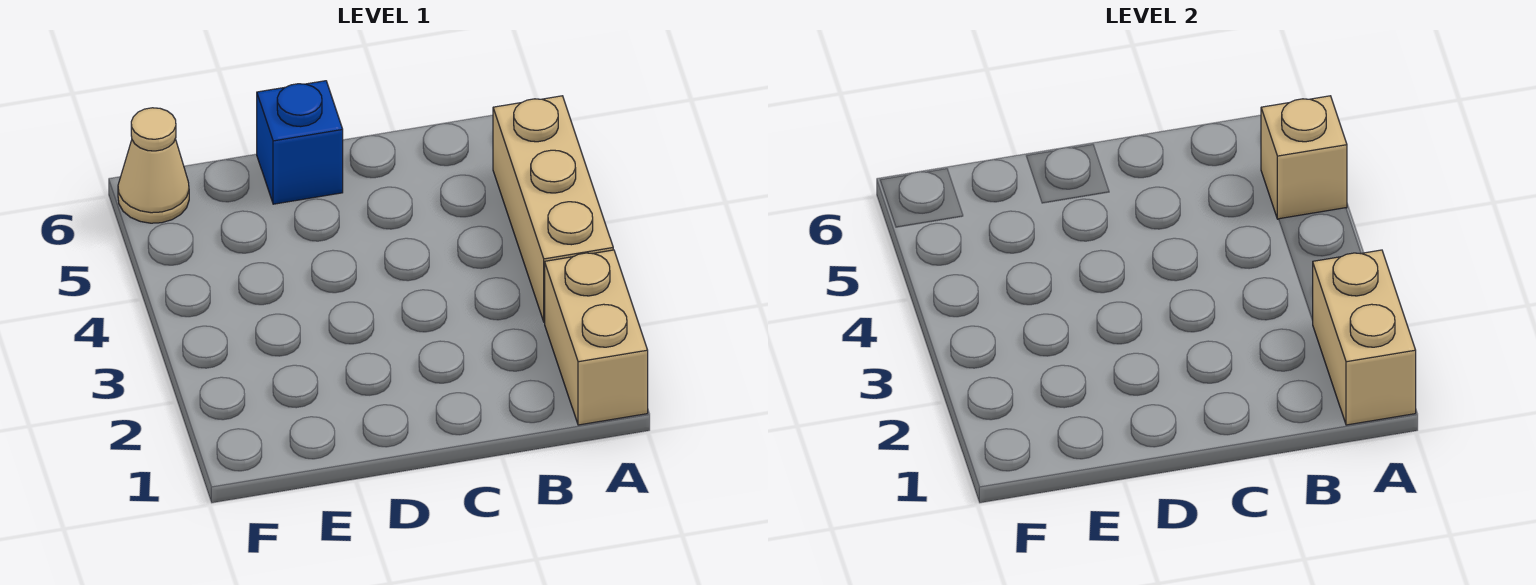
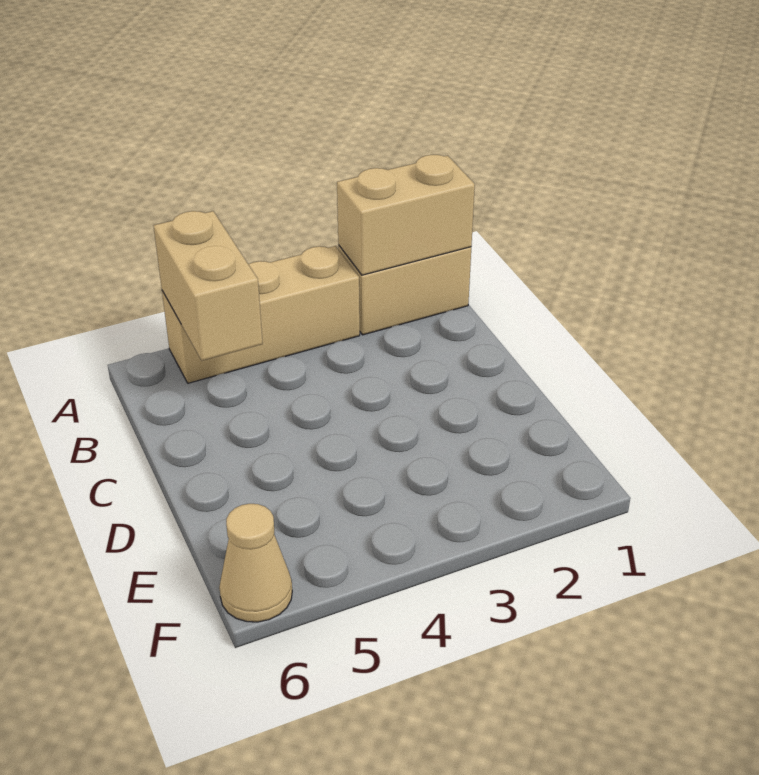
tan brick A5 level 2 -> tan brick A5:B5 level 2
blue brick D6 level 1 -> none

